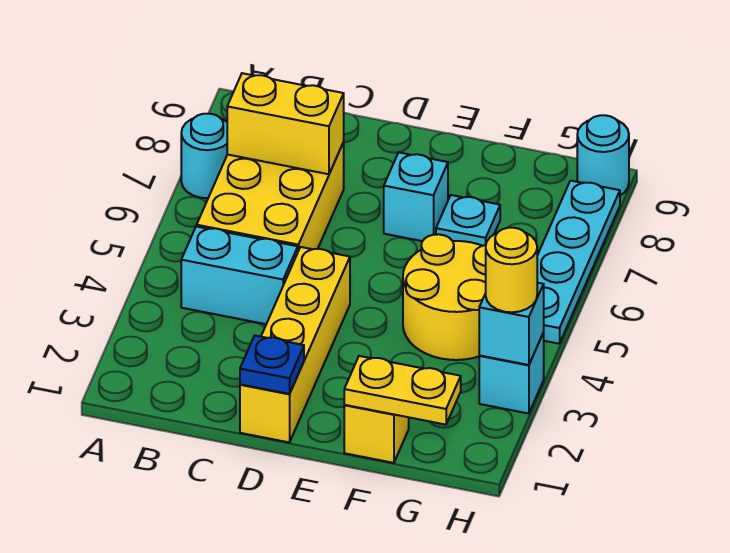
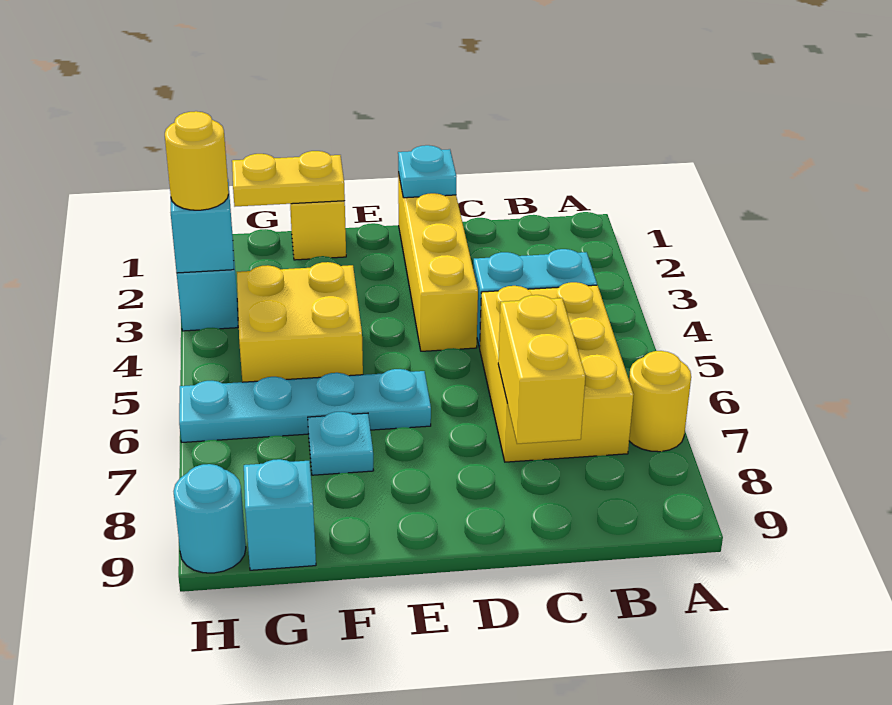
cyan round brick A7 level 1 -> yellow round brick A7 level 1
yellow brick B7:C7 level 2 -> yellow brick C7:C8 level 2
blue plate D1 level 2 -> cyan plate D1 level 2
cyan brick E7 level 1 -> cyan brick G9 level 1
yellow round brick F4:G5 level 1 -> yellow brick F4:G5 level 1
cyan plate H5:H8 level 1 -> cyan plate E6:H6 level 1

